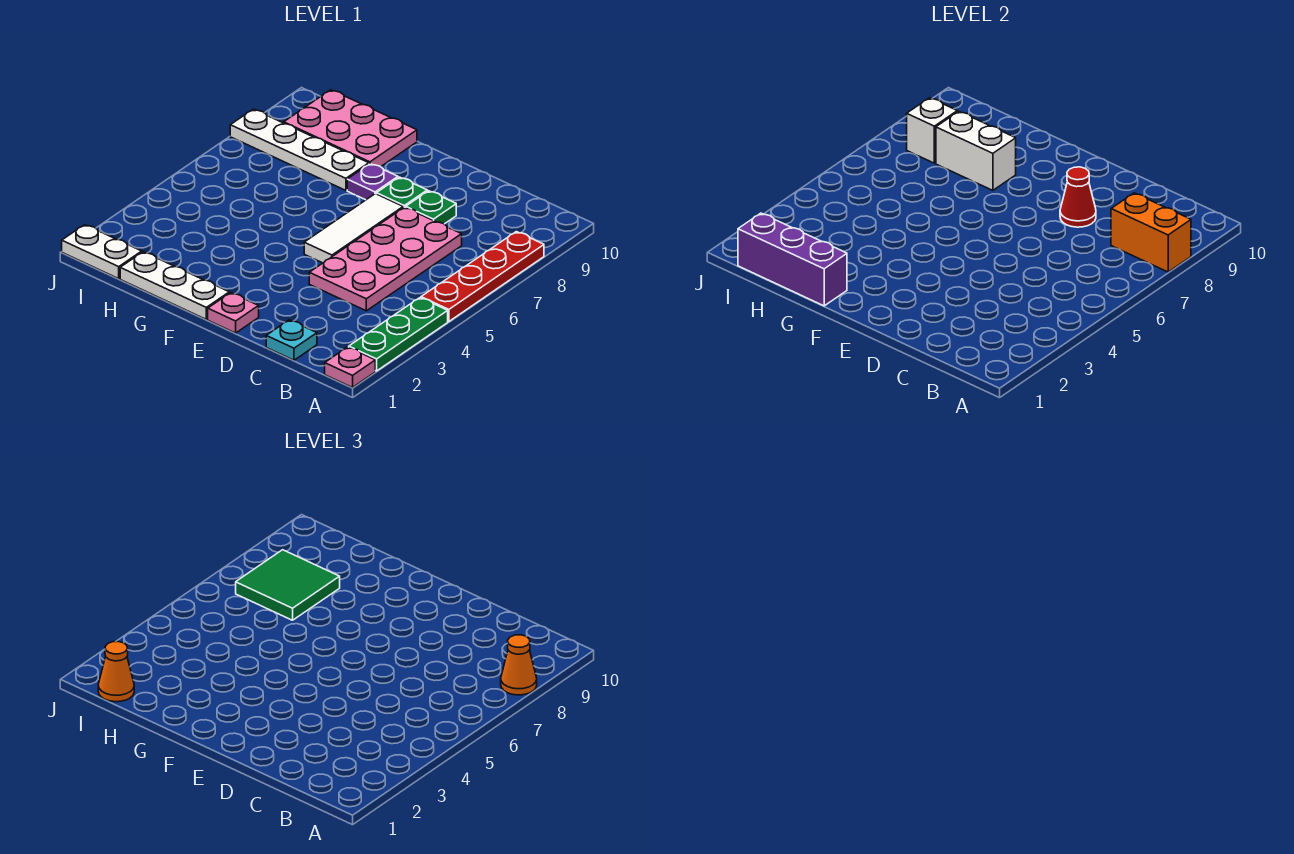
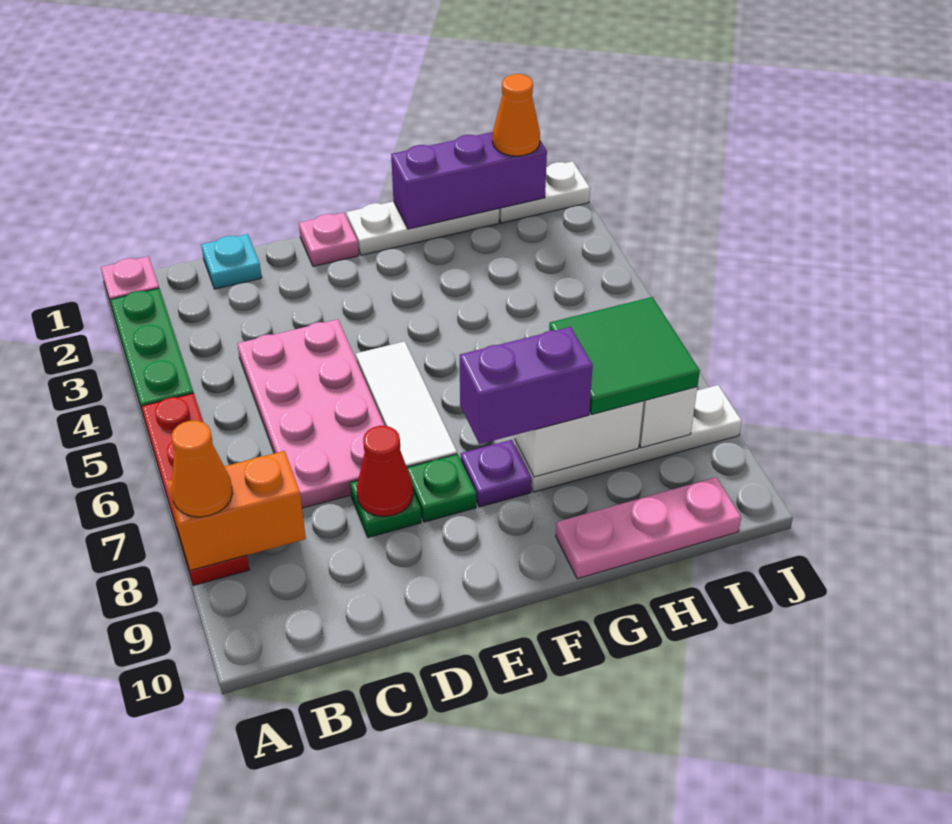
none -> purple brick F8:G8 level 3
pink plate G9:I10 level 1 -> pink plate G10:I10 level 1

